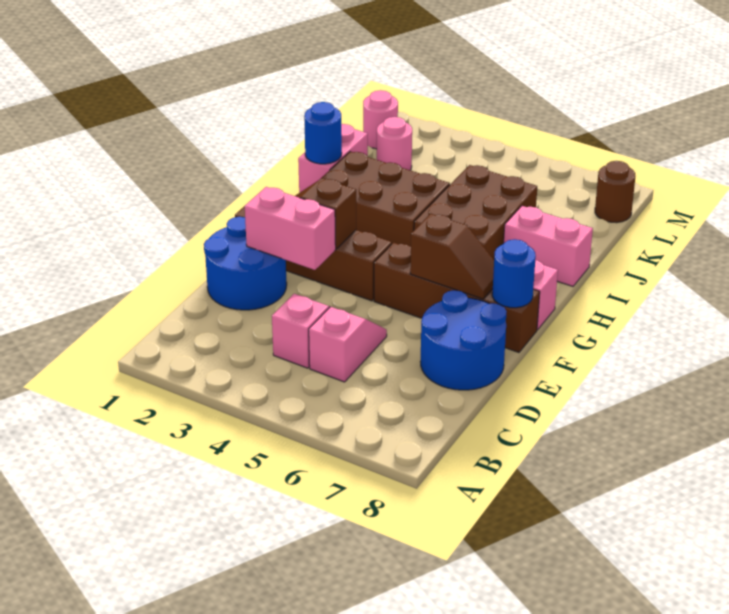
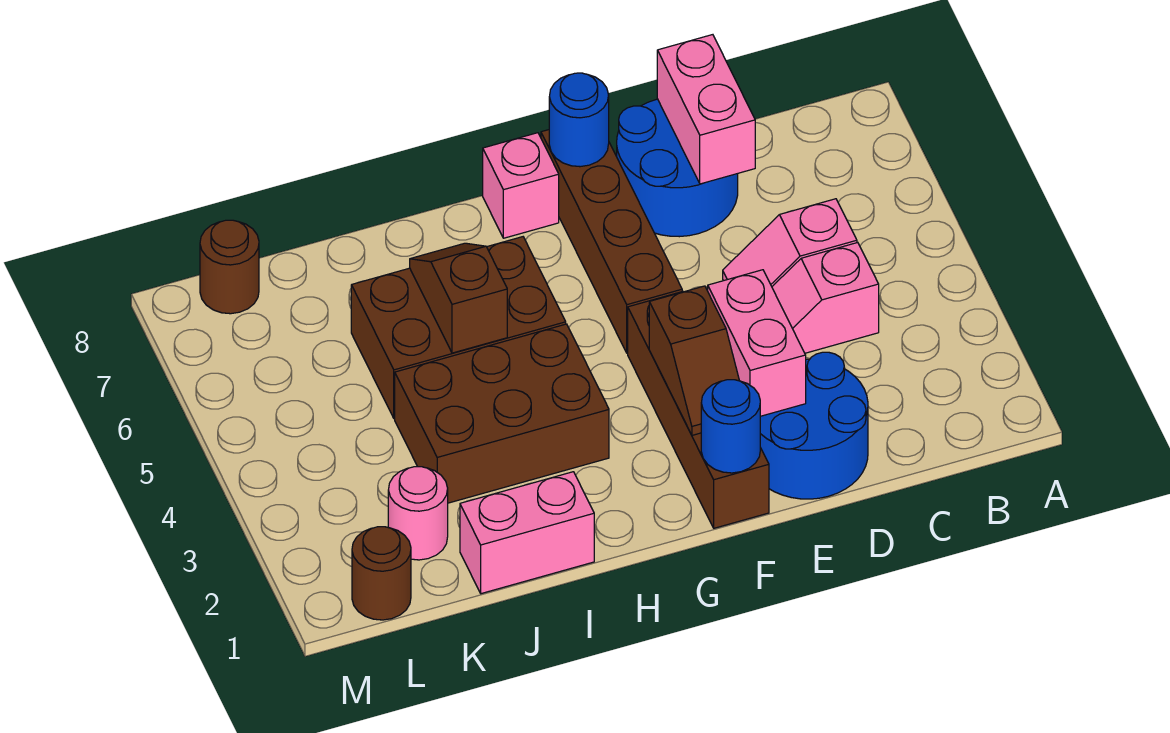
brown slope F6:F7 level 2 top 6 -> brown slope I5:I6 level 2 top 5
brown brick H2:I4 level 1 -> brown brick H3:J4 level 1
blue round brick I1 level 2 -> blue round brick F1 level 2
pink brick I7:I8 level 1 -> pink brick D7:D8 level 2
pink round brick L1 level 1 -> brown round brick L1 level 1

